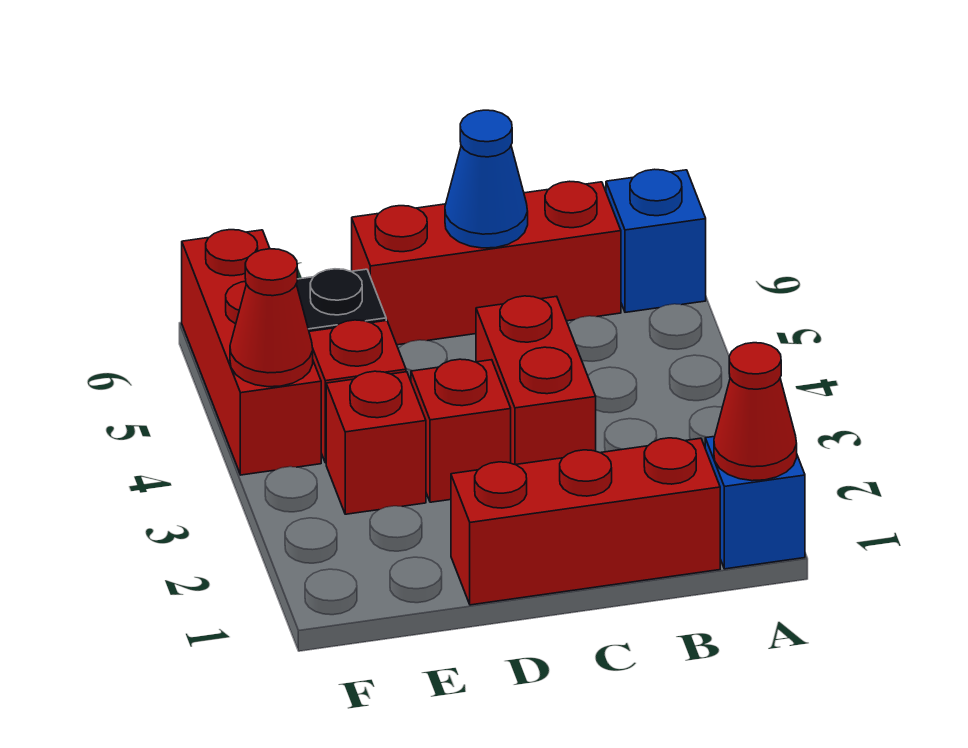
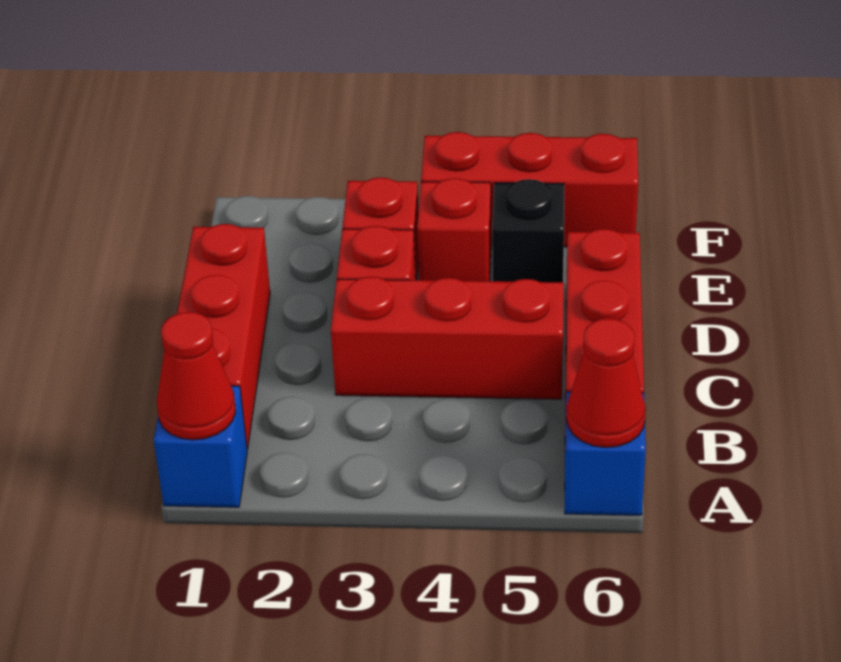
red brick C3:C4 level 1 -> red brick C3:C5 level 1
blue cone C6 level 2 -> none
red cone F4 level 2 -> red cone A6 level 2

